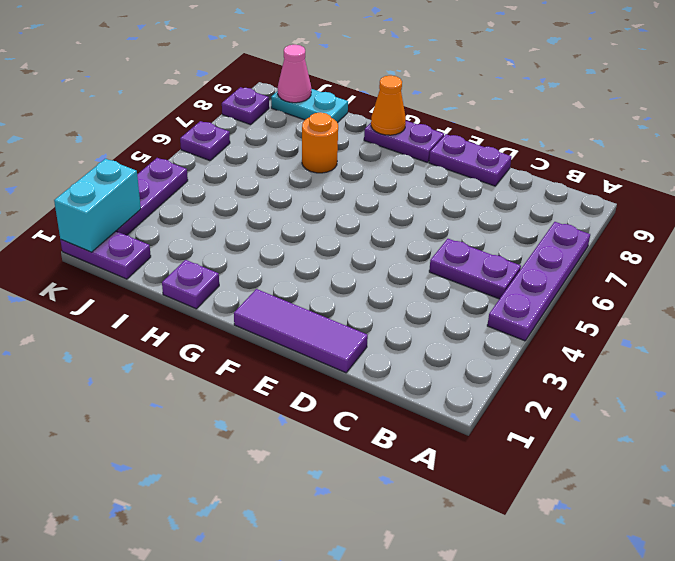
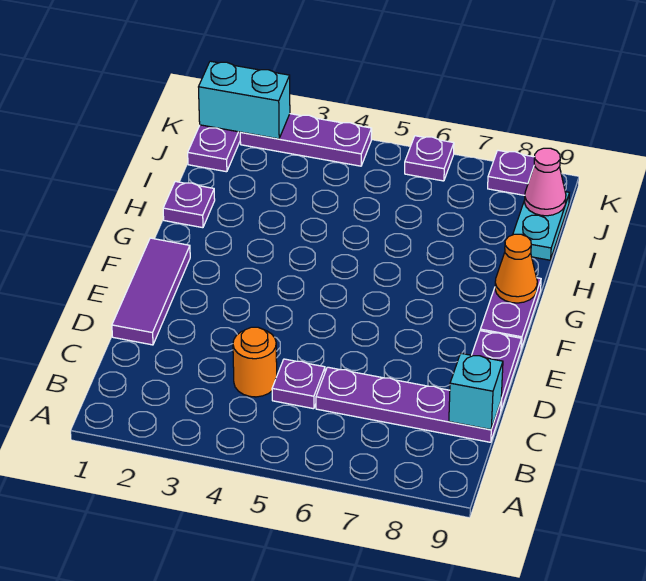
purple plate A4:A7 level 1 -> purple plate C6:C9 level 1
purple plate B5:C5 level 1 -> purple plate C5 level 1
none -> cyan brick C9 level 2
orange round brick H7 level 1 -> orange round brick C4 level 1

